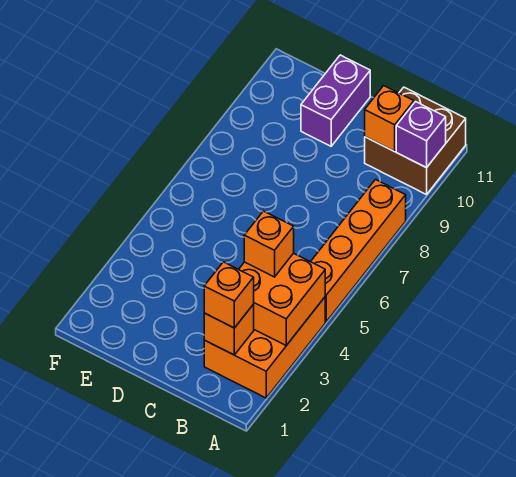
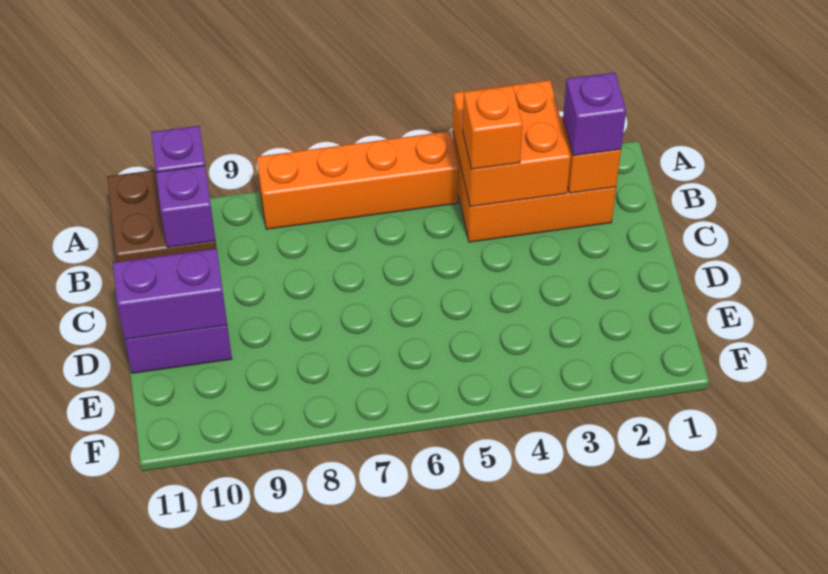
orange brick B2 level 3 -> purple brick B2 level 3
orange brick B10 level 2 -> purple brick B10 level 2
none -> purple brick D10:D11 level 2

